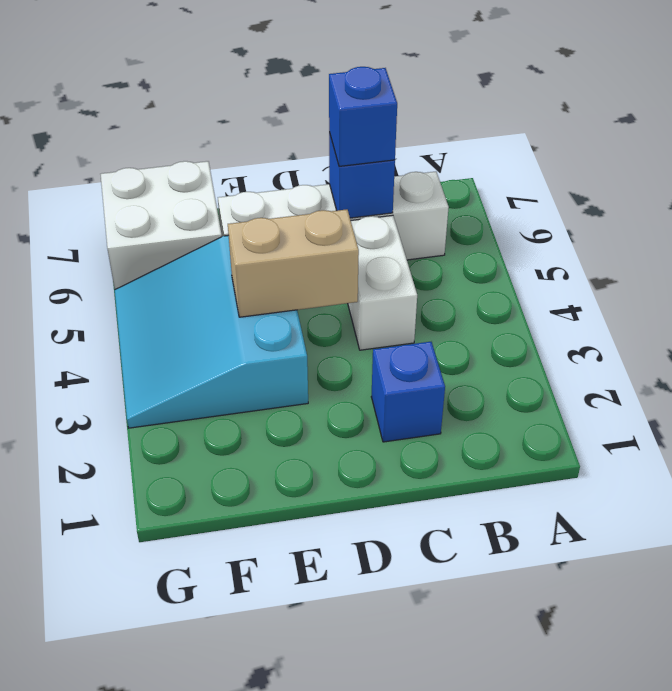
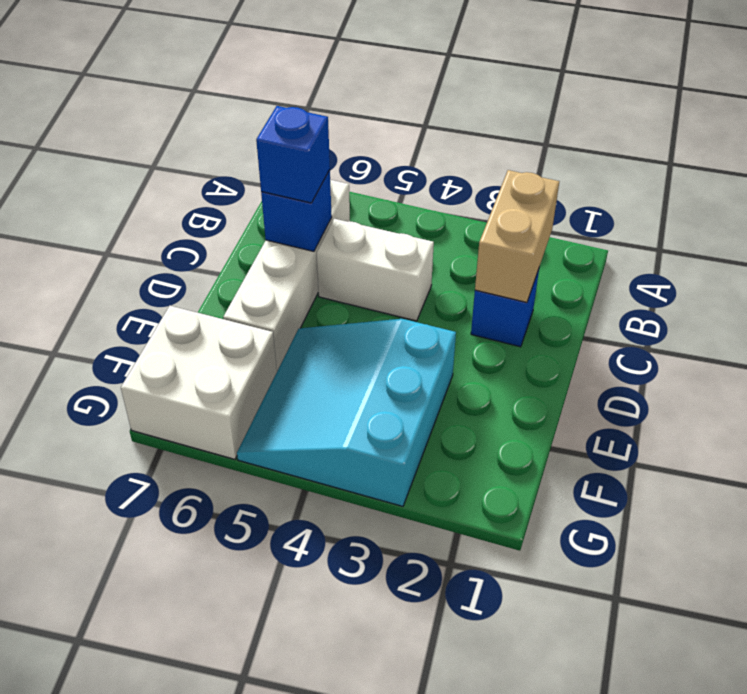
tan brick D4:E4 level 2 -> tan brick B2:C2 level 2
cyan slope E3:G5 level 1 top E -> cyan slope E3:G5 level 1 top 3

